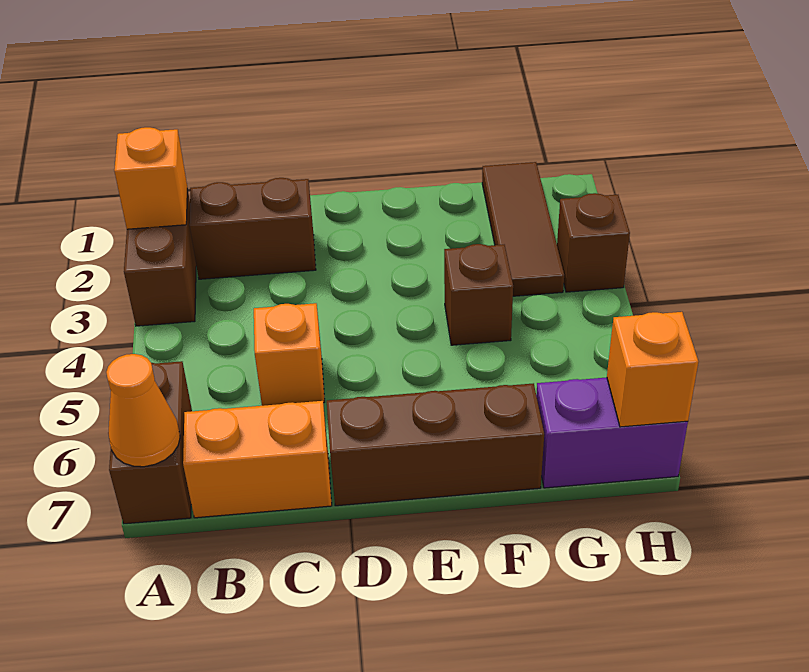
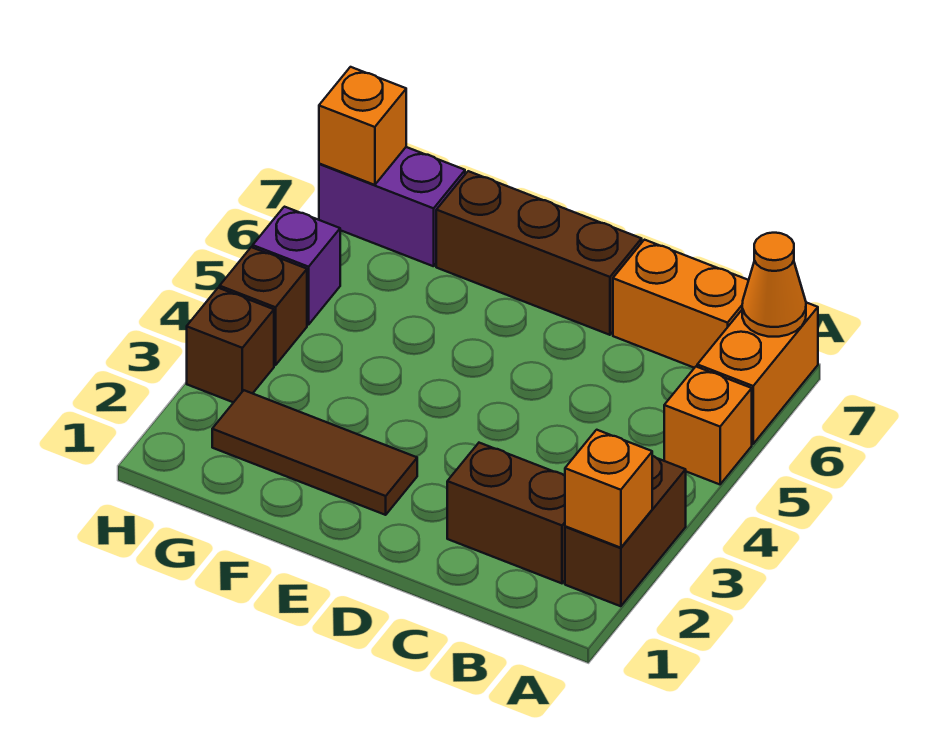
brown brick A6:A7 level 1 -> orange brick A6:A7 level 1
orange brick C5 level 1 -> orange brick A5 level 1
brown brick F4 level 1 -> brown brick H4 level 1
brown tile G1:G3 level 1 -> brown tile E2:G2 level 1
none -> purple brick H5 level 1

